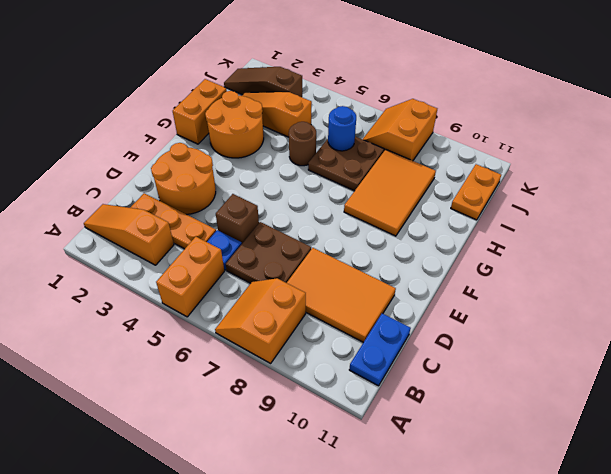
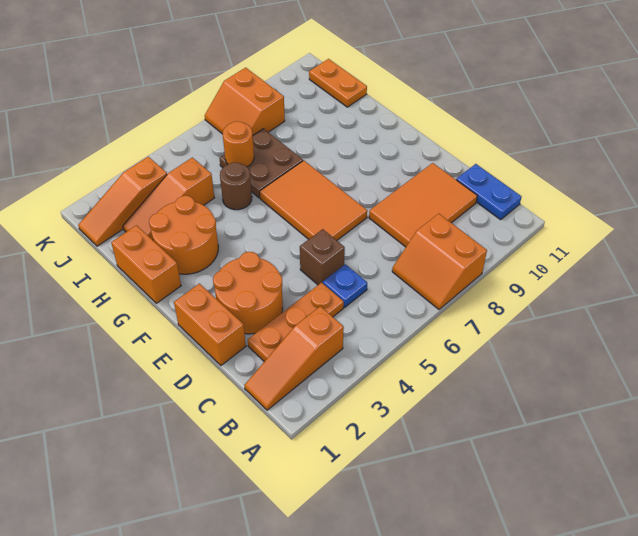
orange brick A5:B5 level 1 -> orange brick D1:E1 level 1
brown plate C6:D7 level 1 -> none
orange tile G8:I9 level 1 -> orange tile E6:G7 level 1
blue round brick I6 level 2 -> orange round brick I6 level 2
brown slope J1:J3 level 1 top 3 -> orange slope J1:J3 level 1 top 3

